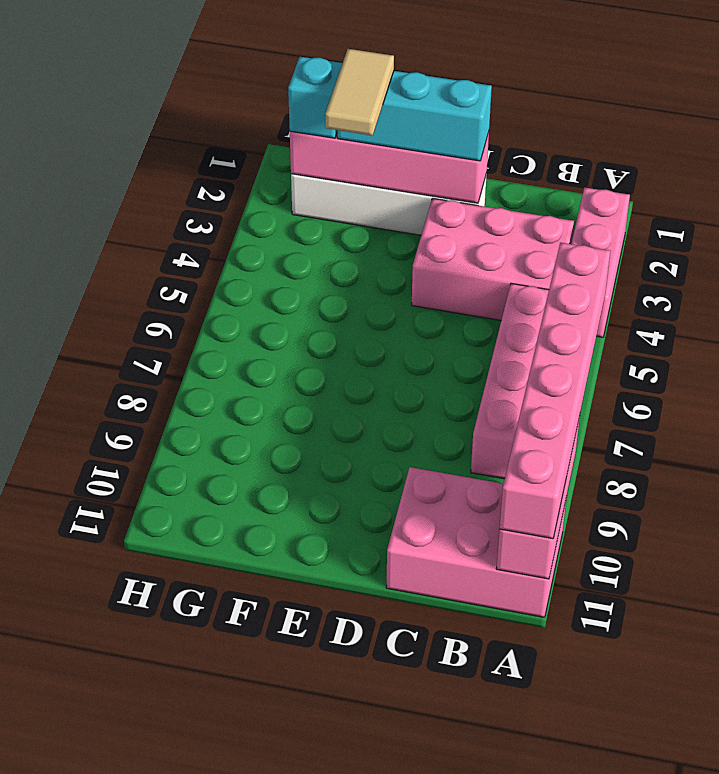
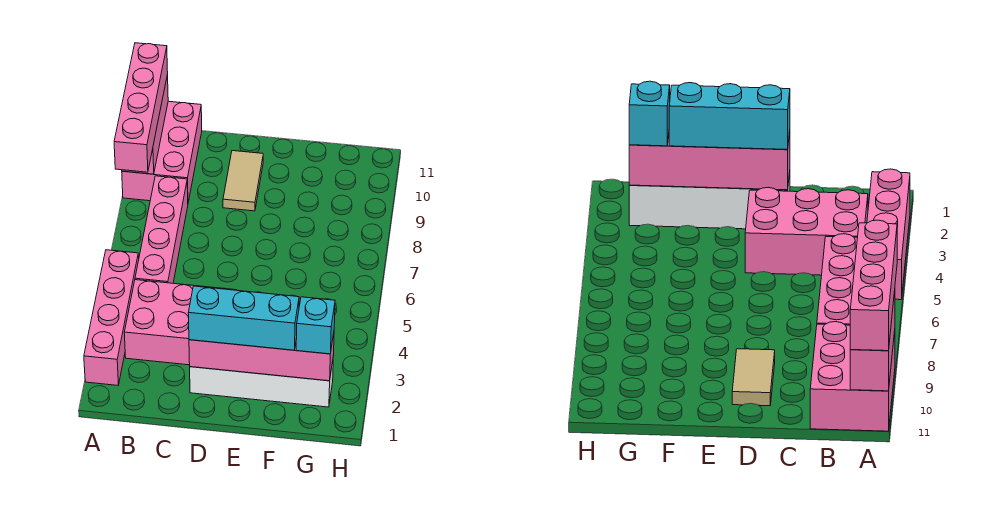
pink brick A2:A4 level 1 -> pink brick A2:A5 level 1
pink brick A6:A11 level 3 -> pink brick A8:A11 level 3
pink brick A10:C11 level 1 -> pink brick A9:B11 level 1
tan tile F2:F3 level 4 -> tan tile D9:D10 level 1

